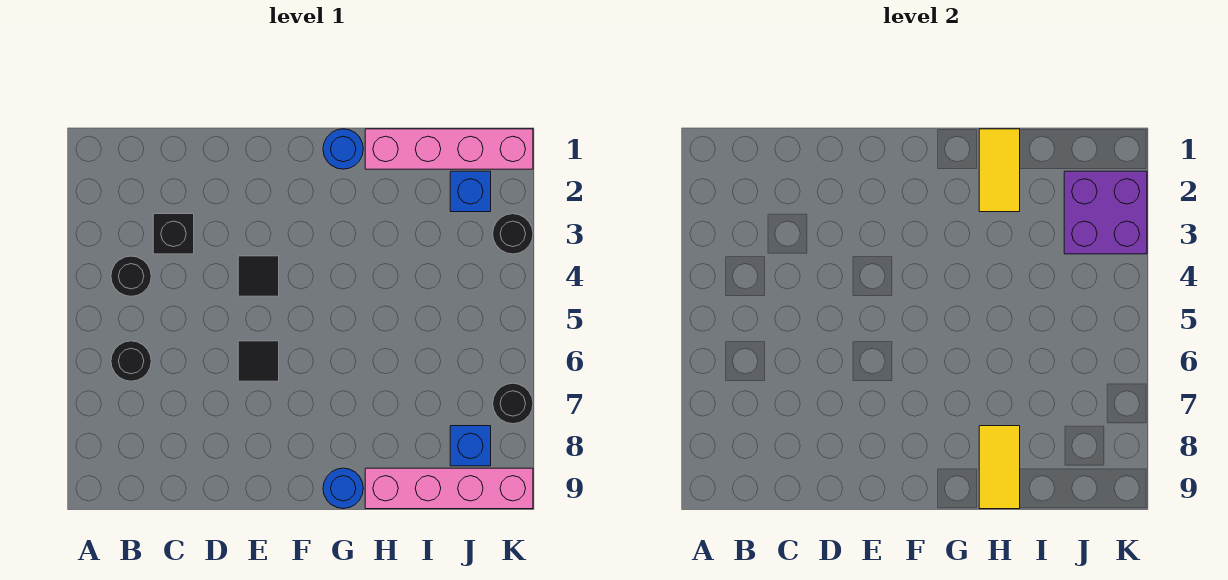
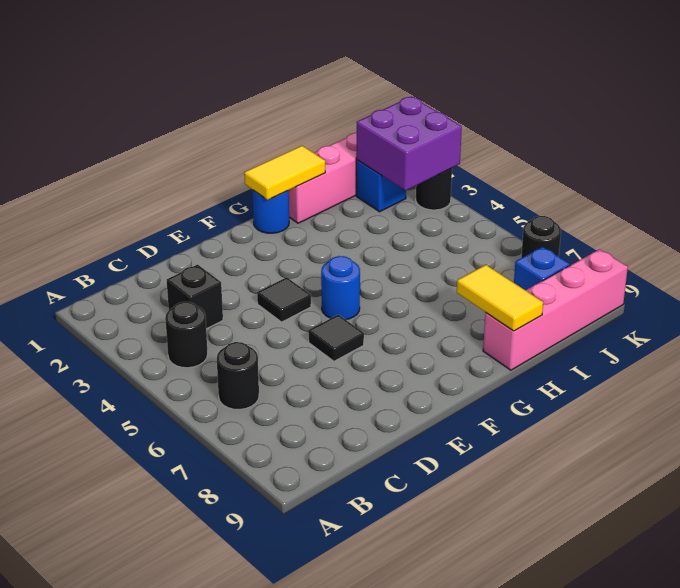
blue round brick G9 level 1 -> blue round brick F5 level 1
yellow tile H1:H2 level 2 -> yellow tile G1:H1 level 2

